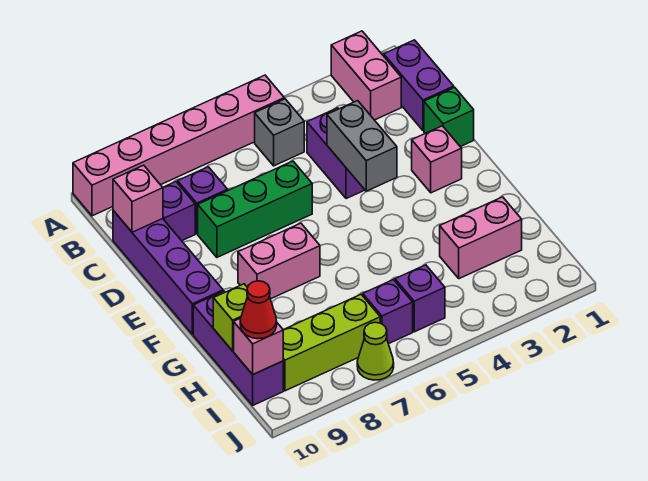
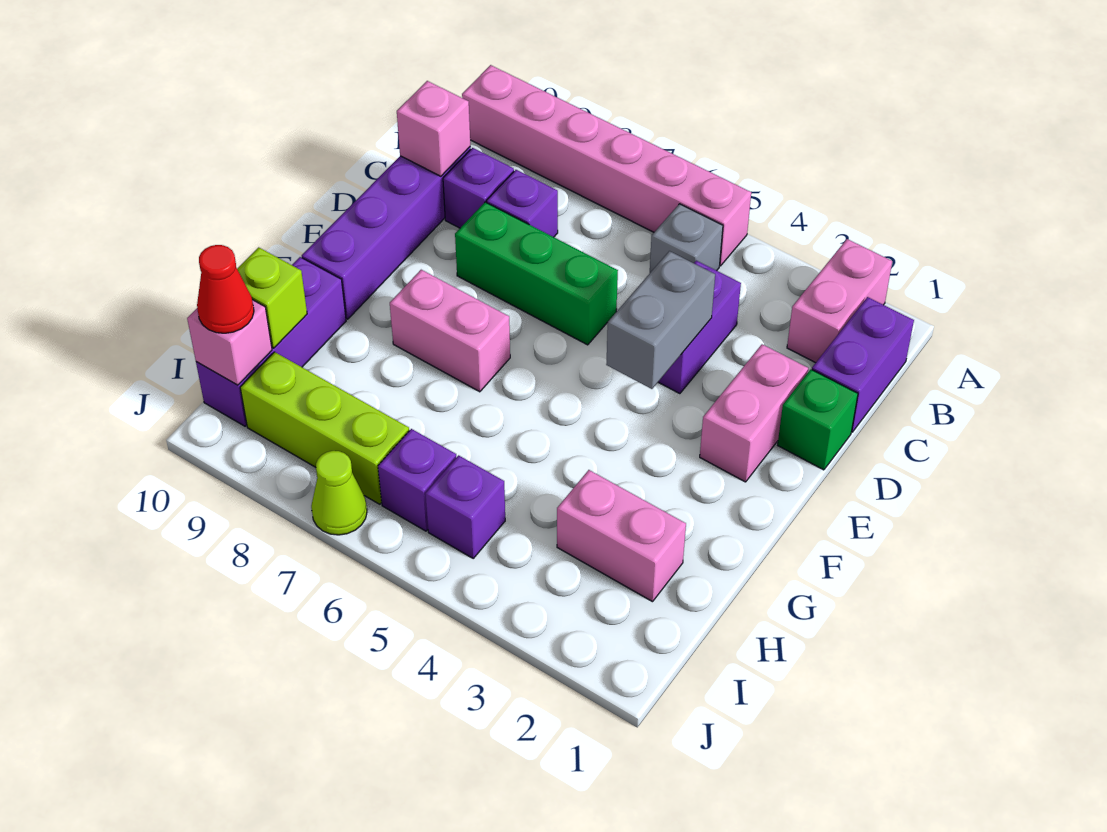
pink brick E2 level 1 -> pink brick D2:E2 level 1

